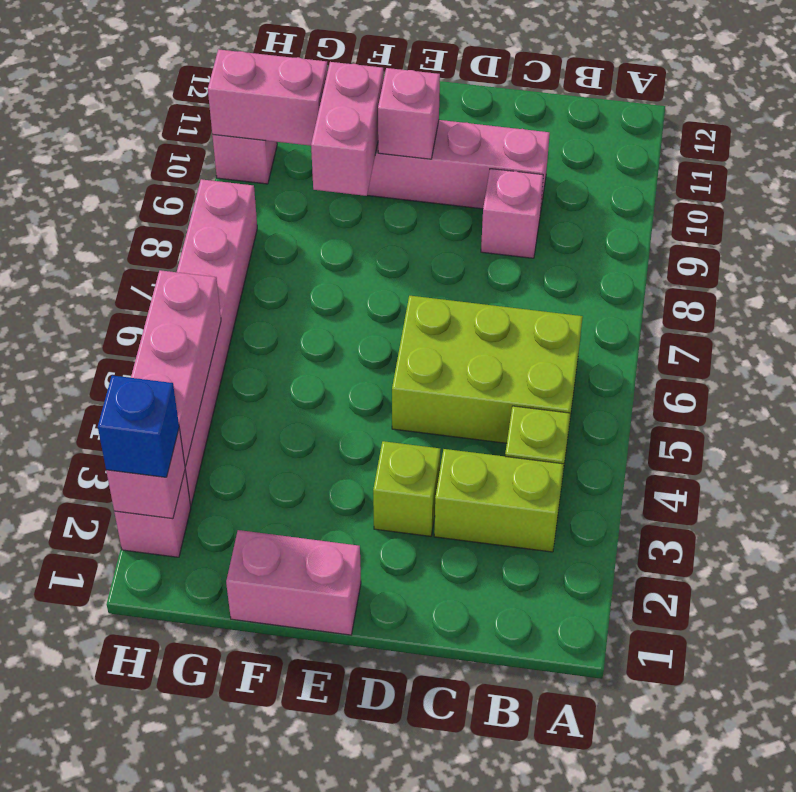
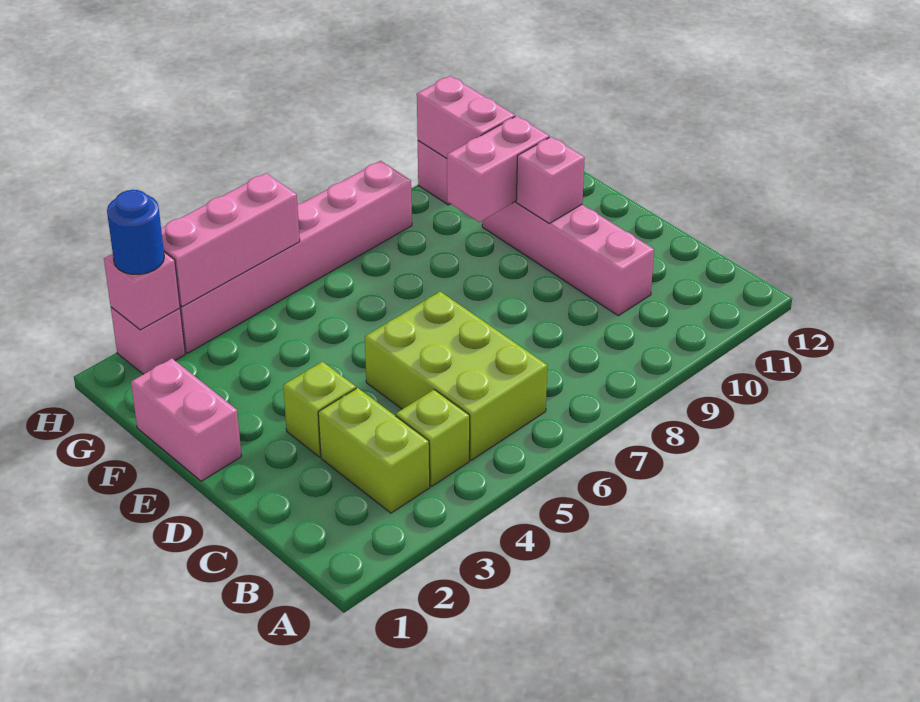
pink brick C9 level 1 -> none
blue brick H2 level 3 -> blue round brick H2 level 3

